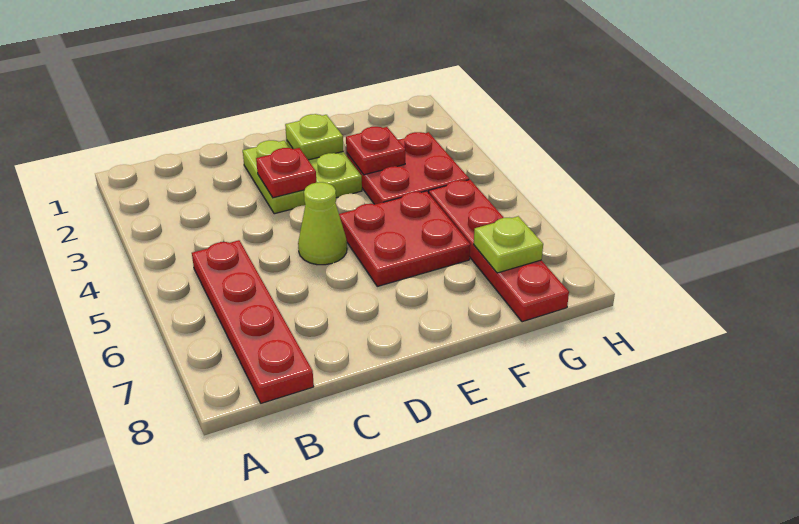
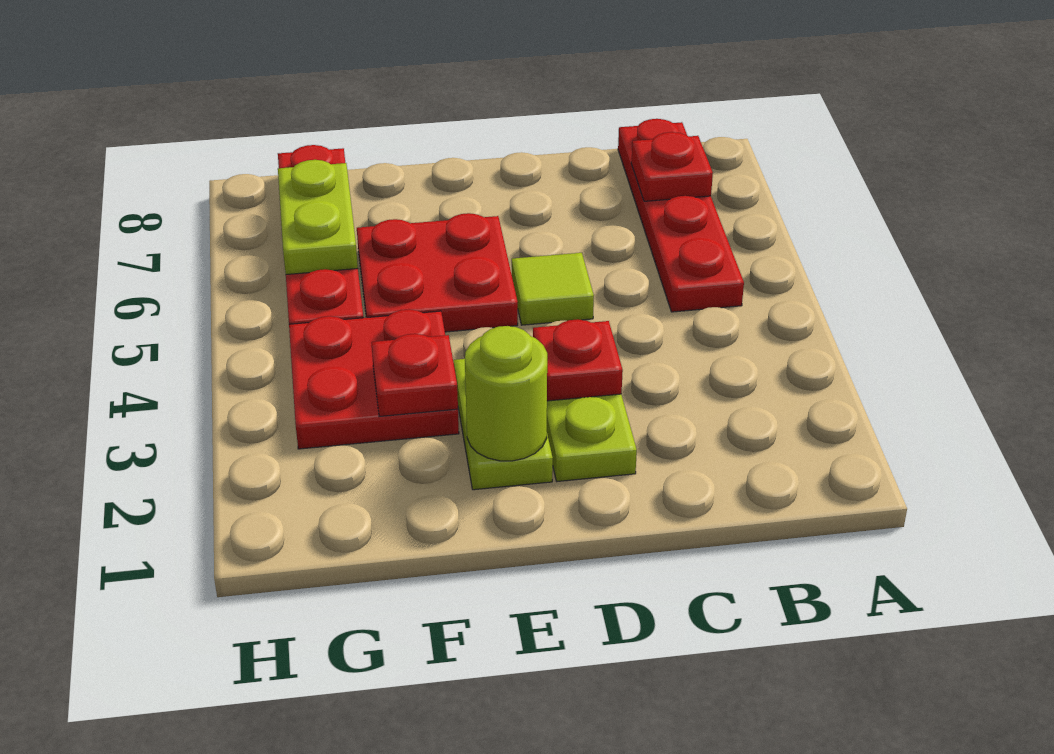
none -> red plate B7 level 2
lime cone D5 level 1 -> lime tile D5 level 1
lime plate E2 level 2 -> lime round brick E2 level 2
lime plate G7 level 2 -> lime plate G6:G7 level 2

